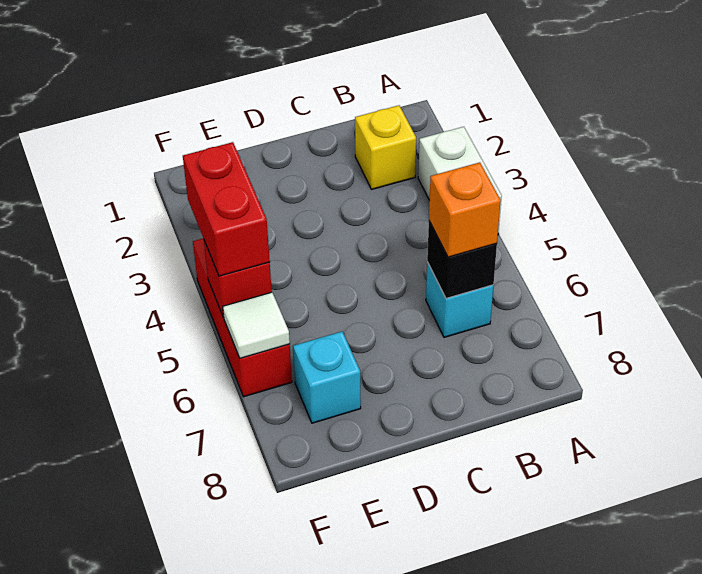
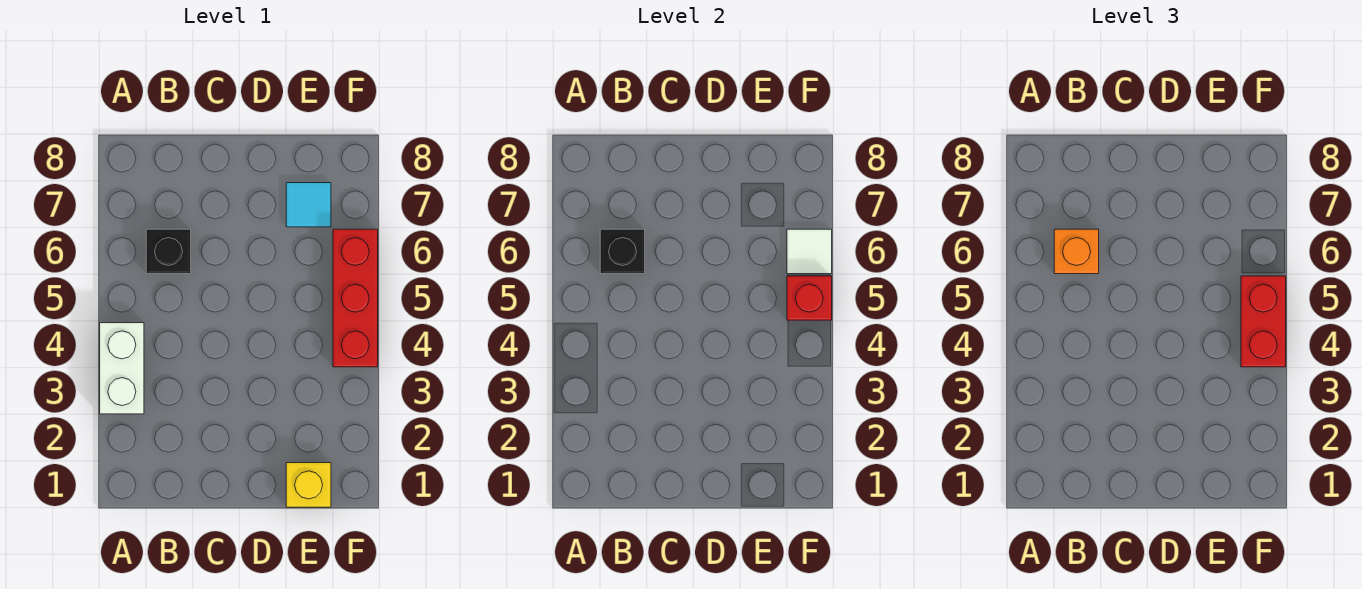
yellow brick B2 level 1 -> yellow brick E1 level 1
cyan brick B6 level 1 -> black brick B6 level 1
cyan brick E7 level 1 -> cyan tile E7 level 1

